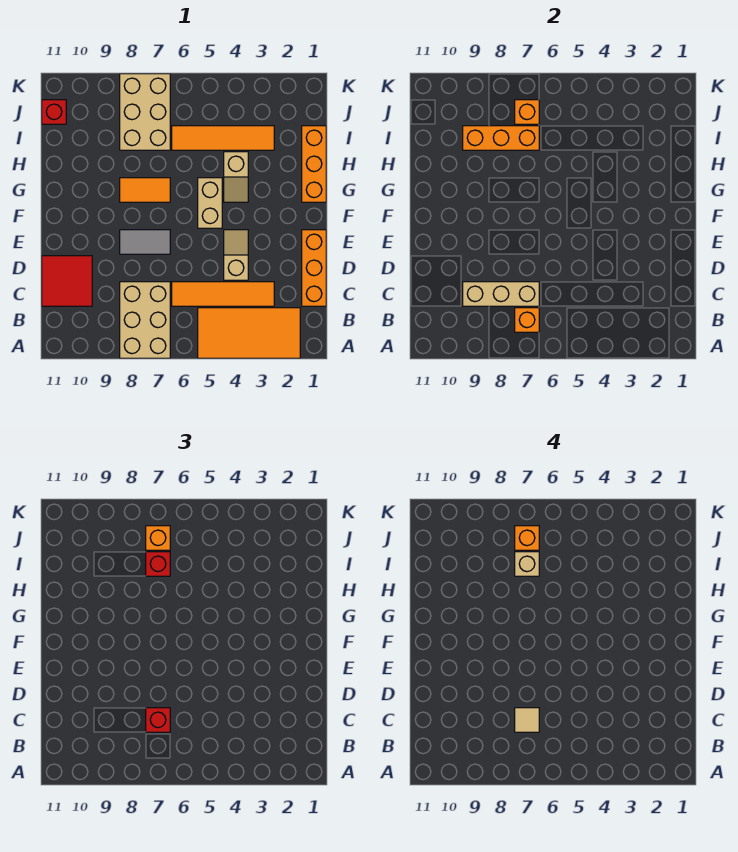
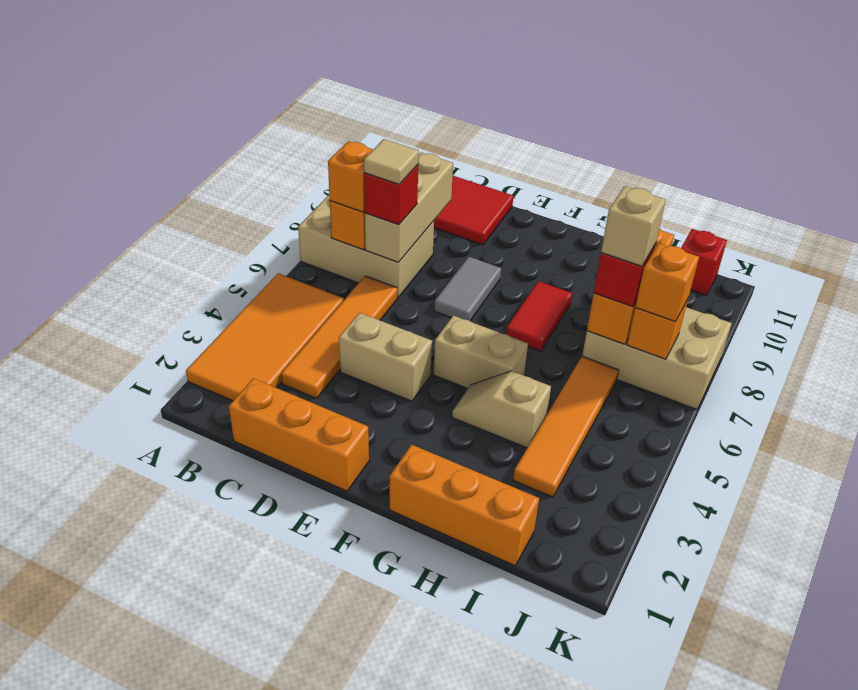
tan slope D4:E4 level 1 top D -> tan brick D4:E4 level 1
orange tile G7:G8 level 1 -> red tile G7:G8 level 1
orange brick J7 level 4 -> orange brick B7 level 3

